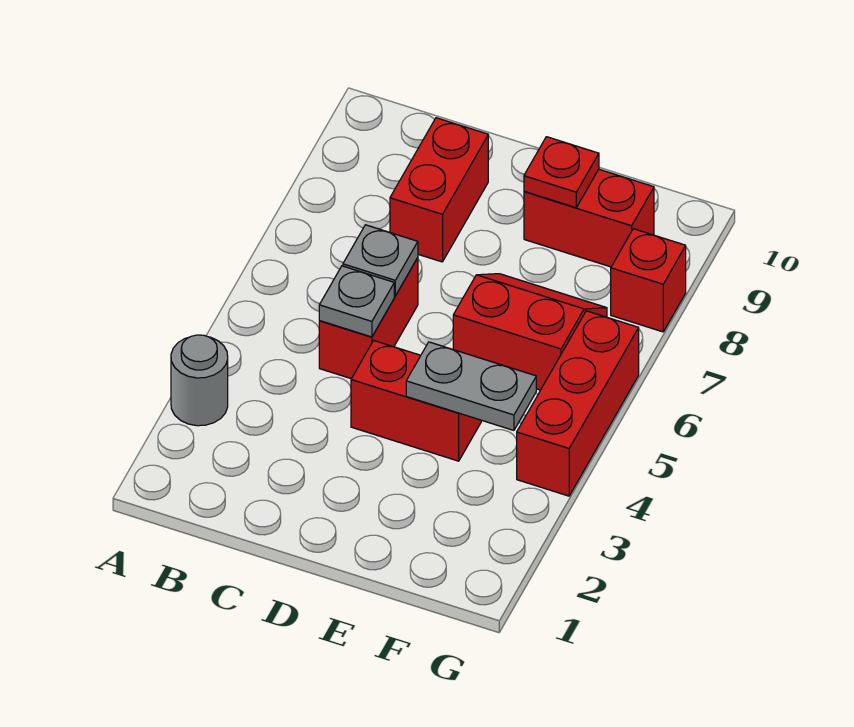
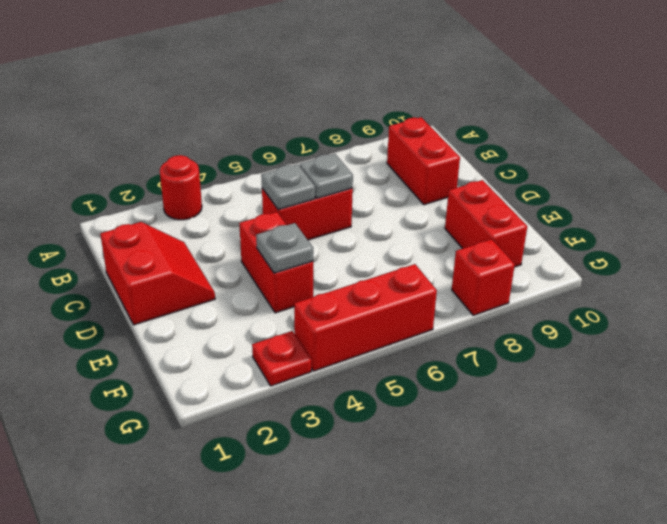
grey round brick A3 level 1 -> red round brick A3 level 1
red brick C8:C9 level 1 -> red brick B9:C9 level 1
grey plate E4:F4 level 2 -> grey plate E4 level 2
red slope E6:F7 level 1 top 6 -> red slope C1:D2 level 1 top 1
red plate E9 level 2 -> red plate G3 level 1

